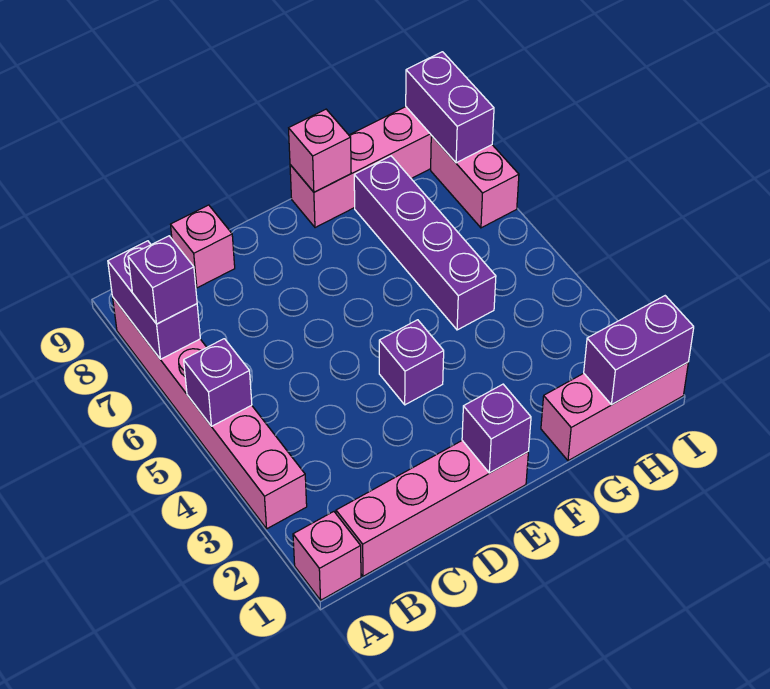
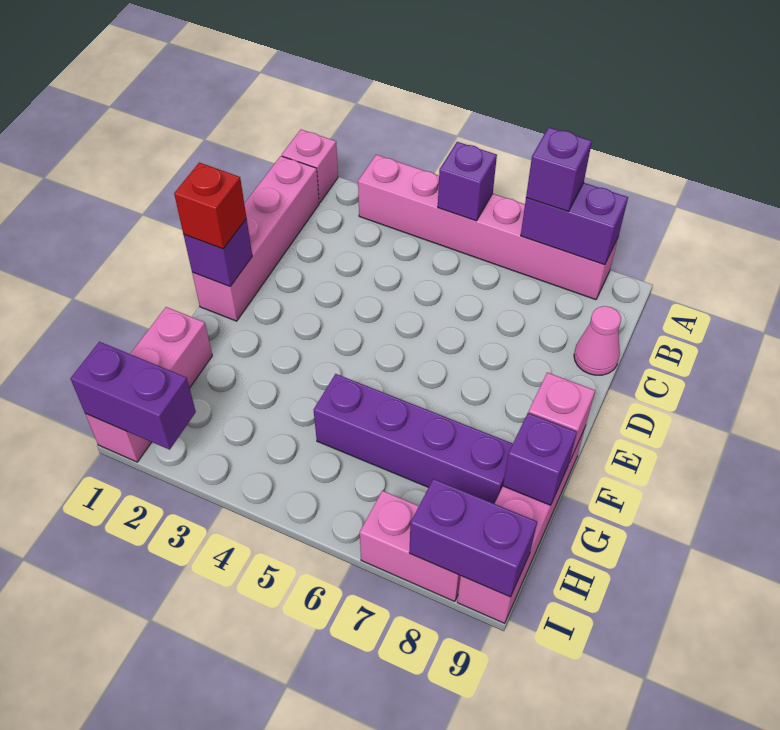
pink brick C9 level 1 -> pink cone C9 level 1
none -> red brick E1 level 3
purple brick E4 level 1 -> purple brick G9 level 2
purple brick H1:I1 level 2 -> purple brick I1:I2 level 2

